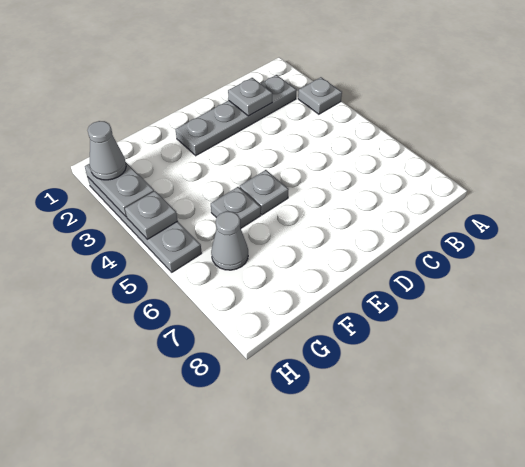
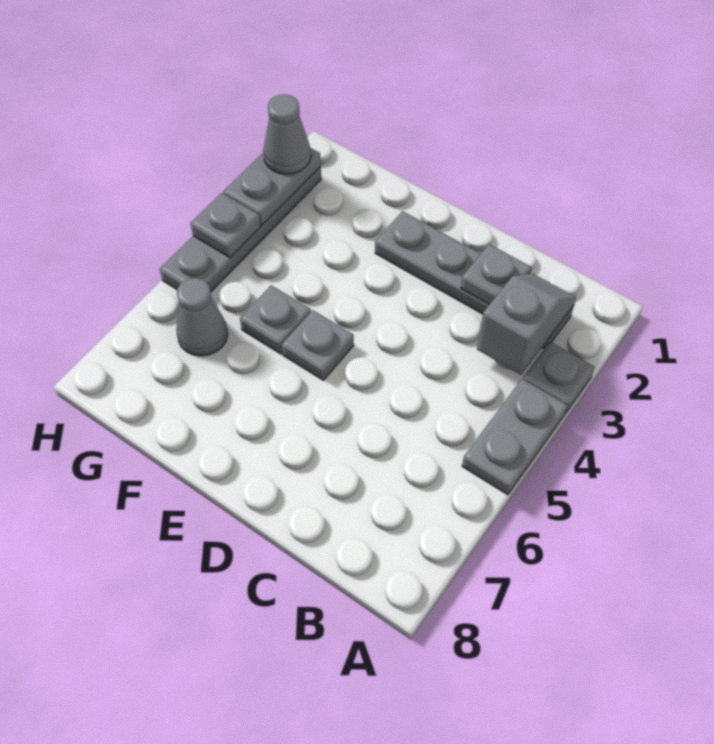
none -> grey plate A4:A5 level 1
none -> grey slope B2:B3 level 2 top 3

